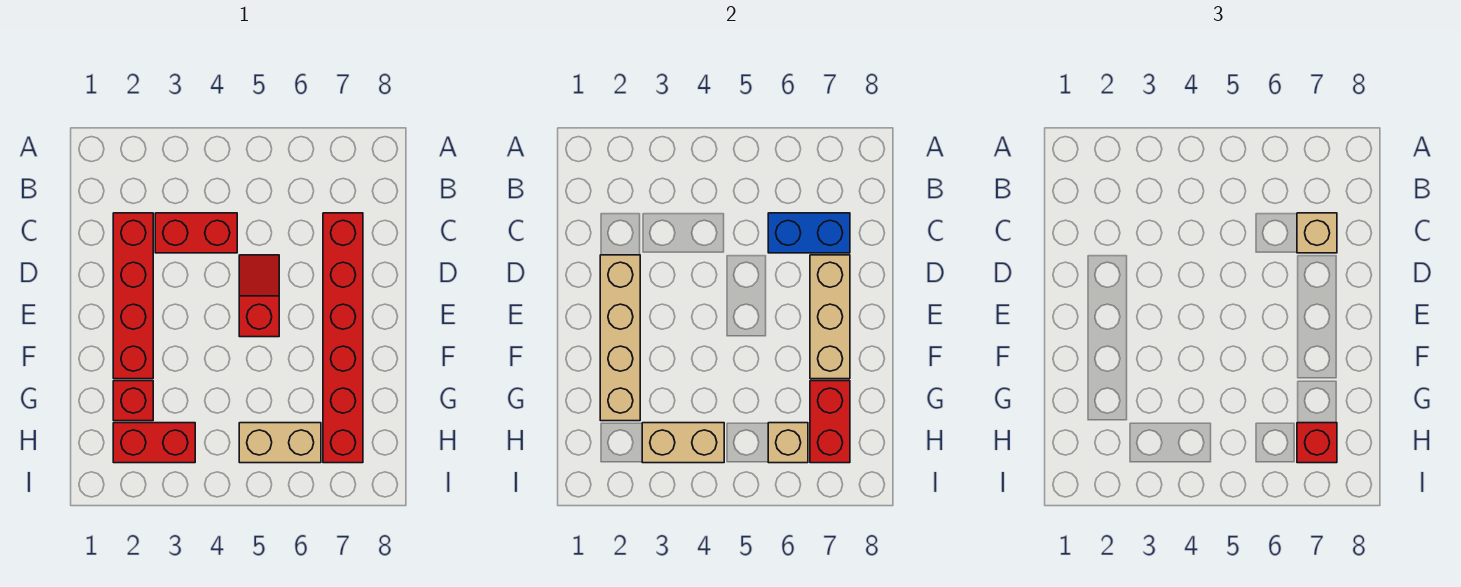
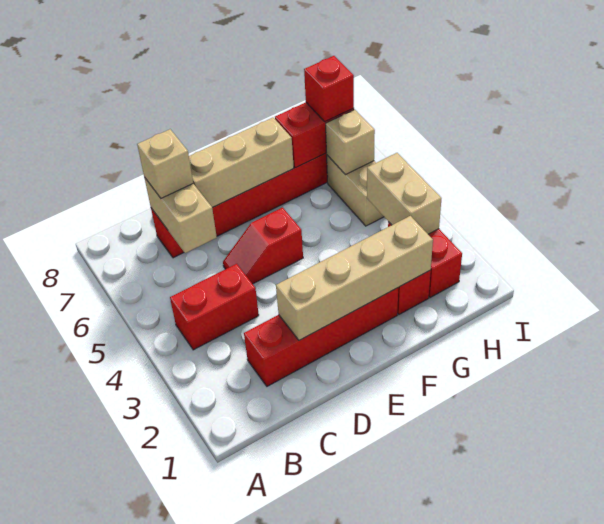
red brick C3:C4 level 1 -> red brick B4:C4 level 1
blue brick C6:C7 level 2 -> tan brick C6:C7 level 2

